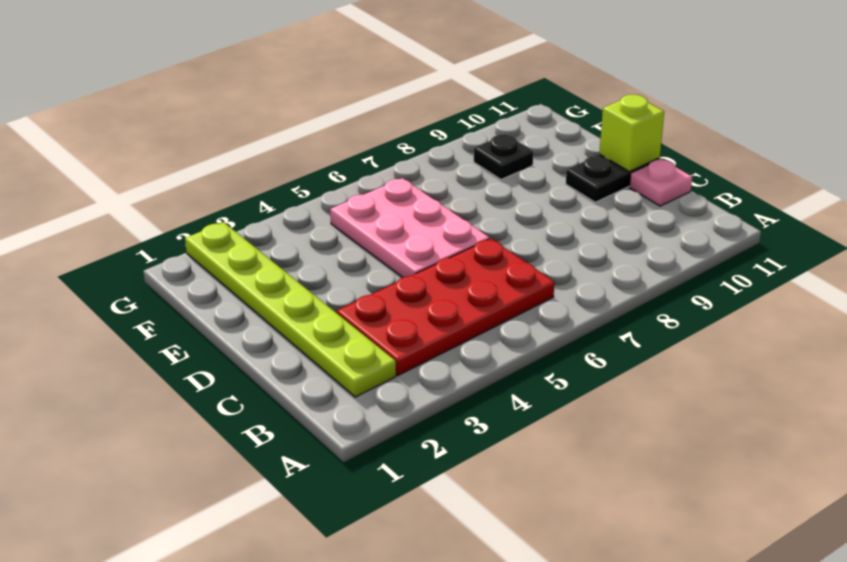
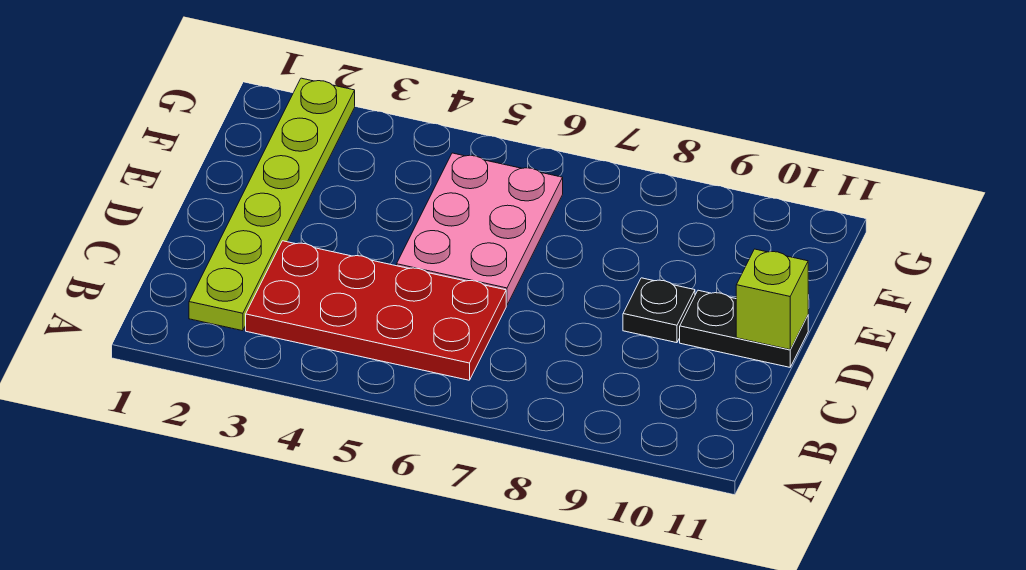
pink plate C11 level 1 -> none
black plate F9 level 1 -> black plate D9 level 1

